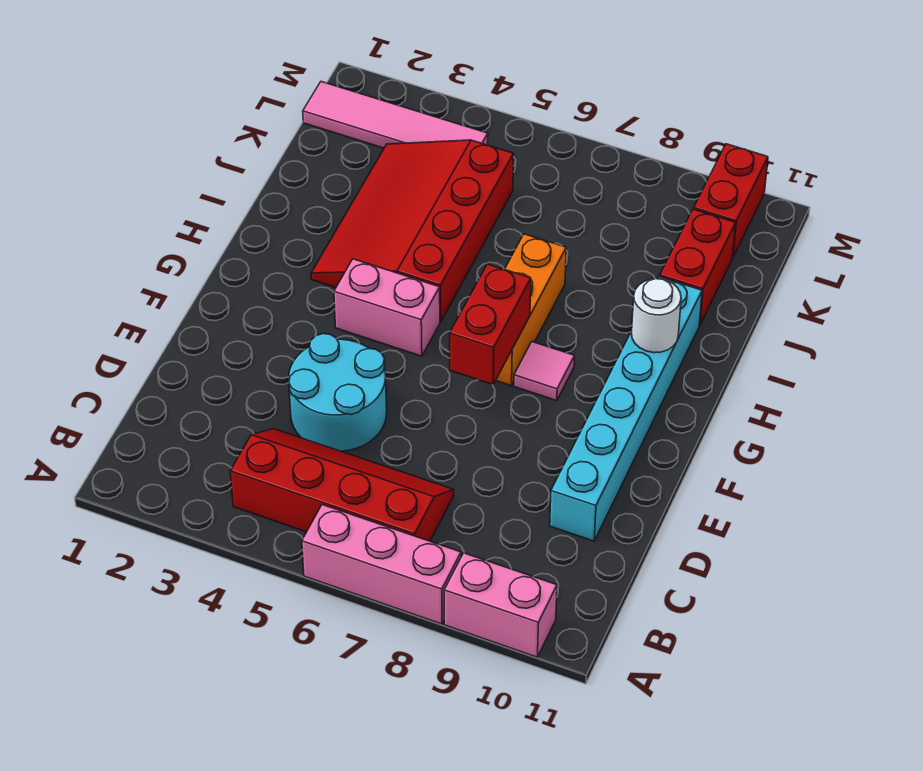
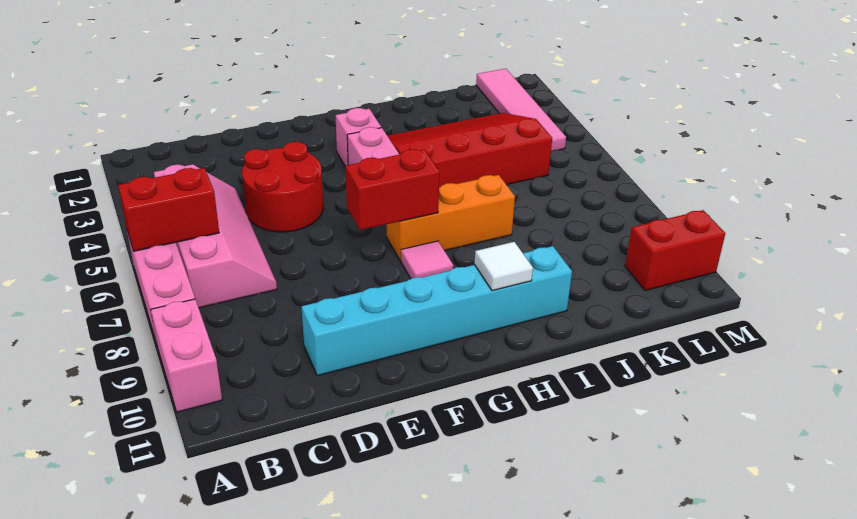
red slope B4:C7 level 1 top B -> pink slope B4:C7 level 1 top B
cyan round brick D4:E5 level 1 -> red round brick D4:E5 level 1
none -> pink brick G3 level 1
white round brick H10 level 2 -> white tile H10 level 2
red brick J10:K10 level 1 -> red brick A6:B6 level 2

